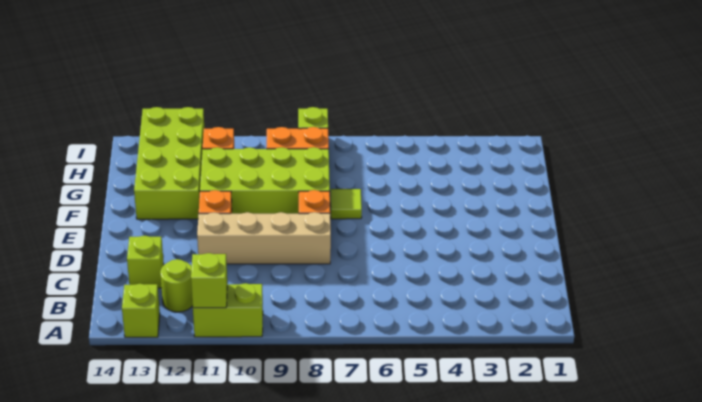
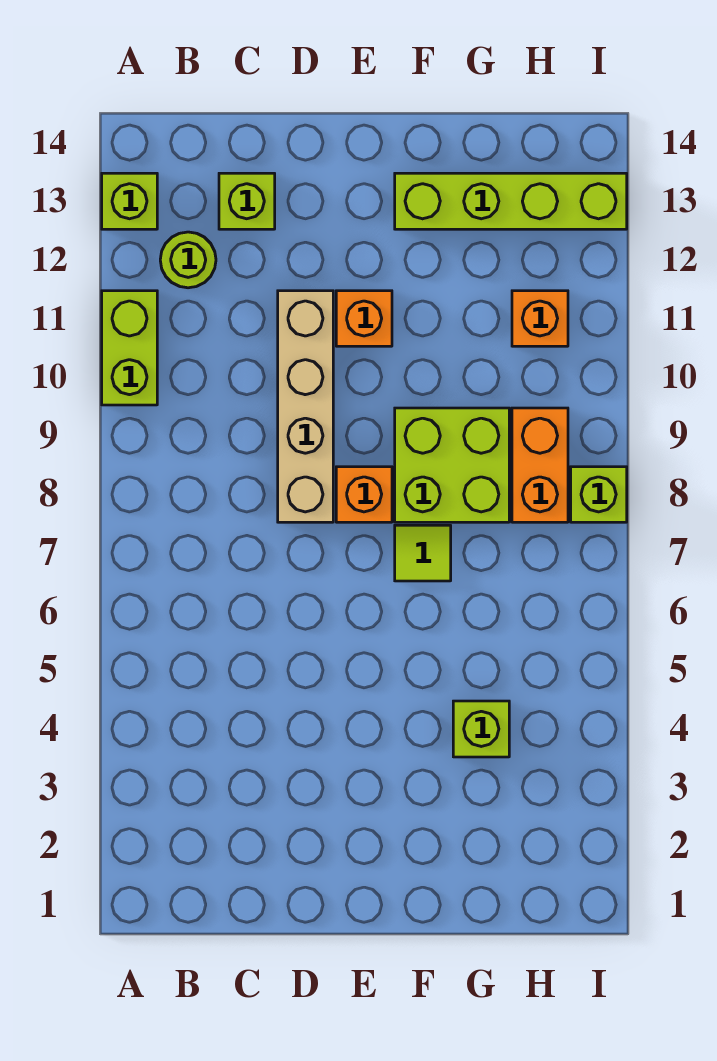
lime brick A11 level 2 -> lime brick G4 level 1
lime brick F8:G11 level 1 -> lime brick F8:G9 level 1
lime brick F12:I13 level 1 -> lime brick F13:I13 level 1

